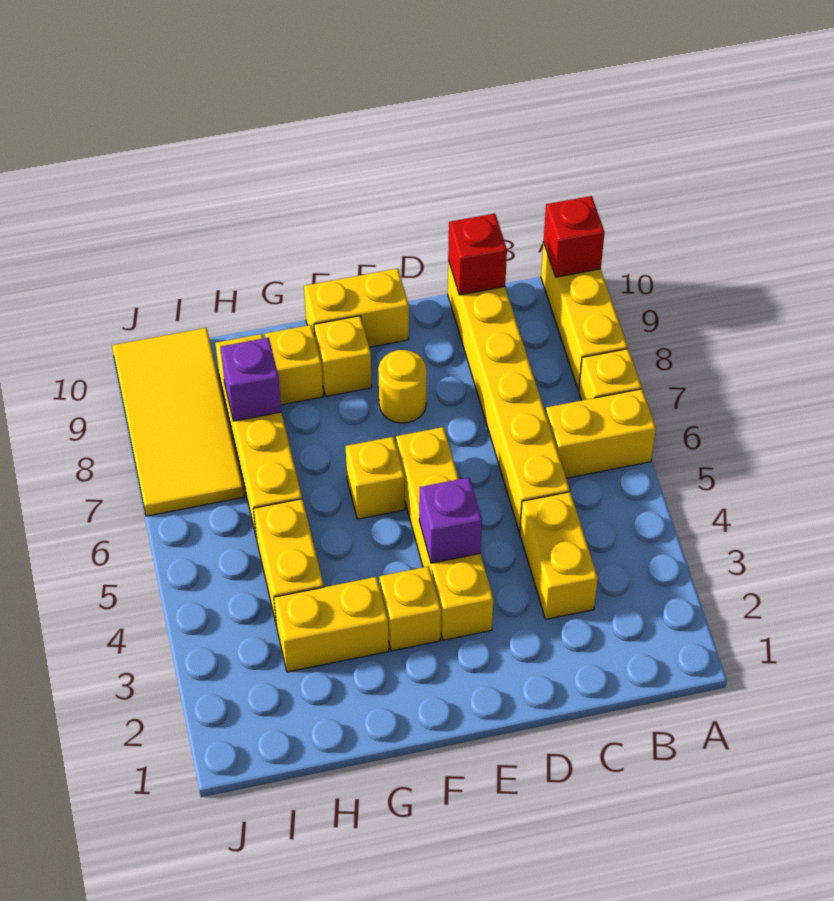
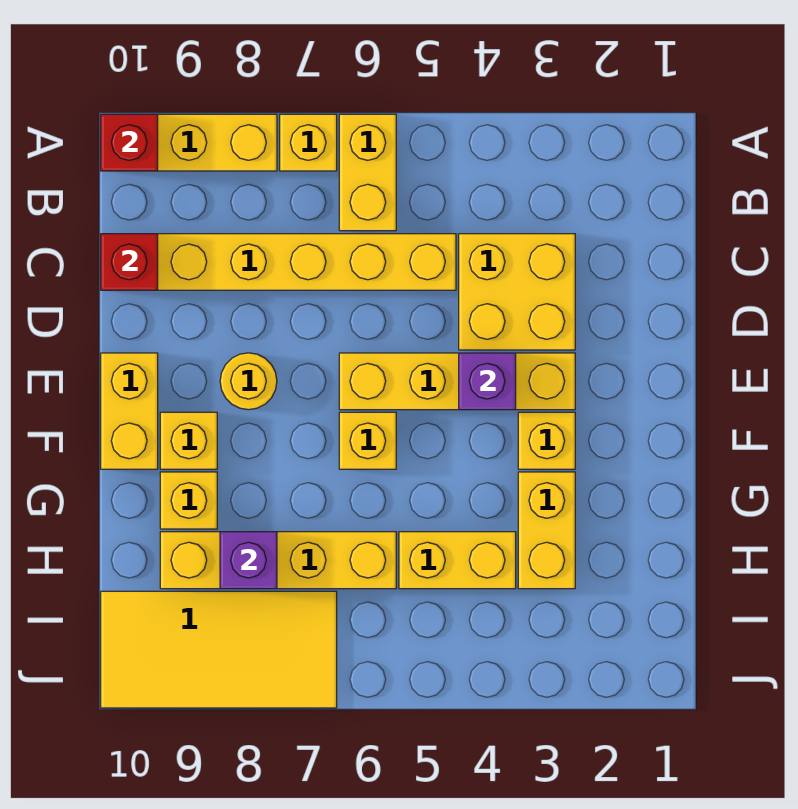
yellow brick C3:C4 level 1 -> yellow brick C3:D4 level 1

